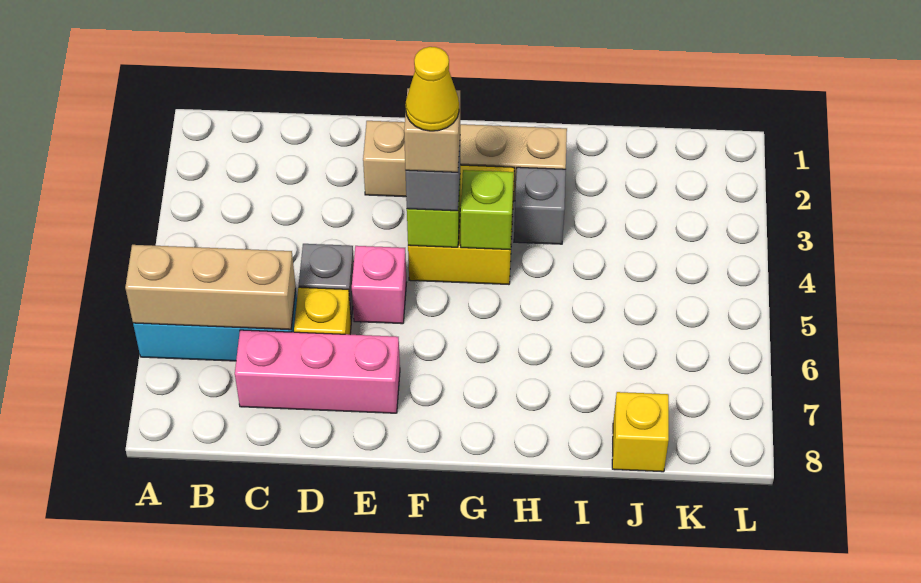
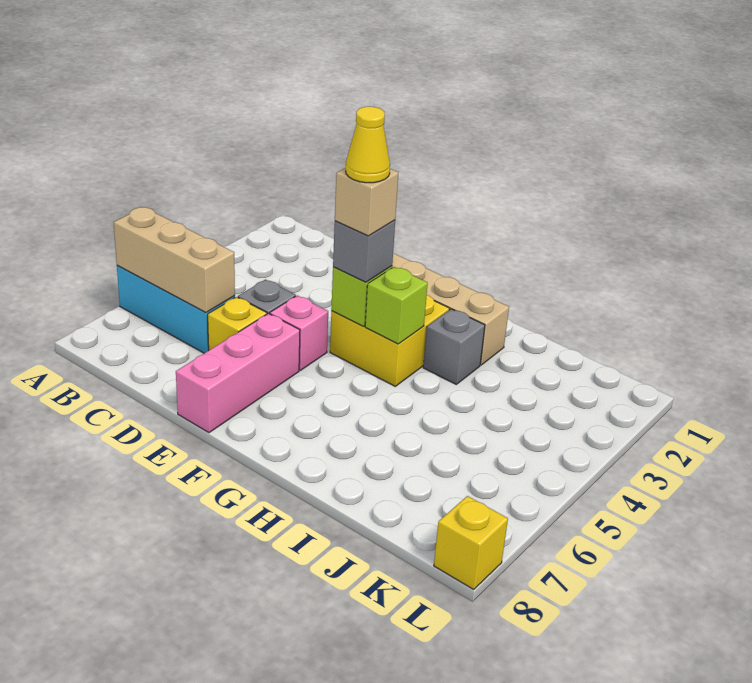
pink brick C7:E7 level 1 -> pink brick E6:E8 level 1
yellow brick J8 level 1 -> yellow brick L8 level 1

